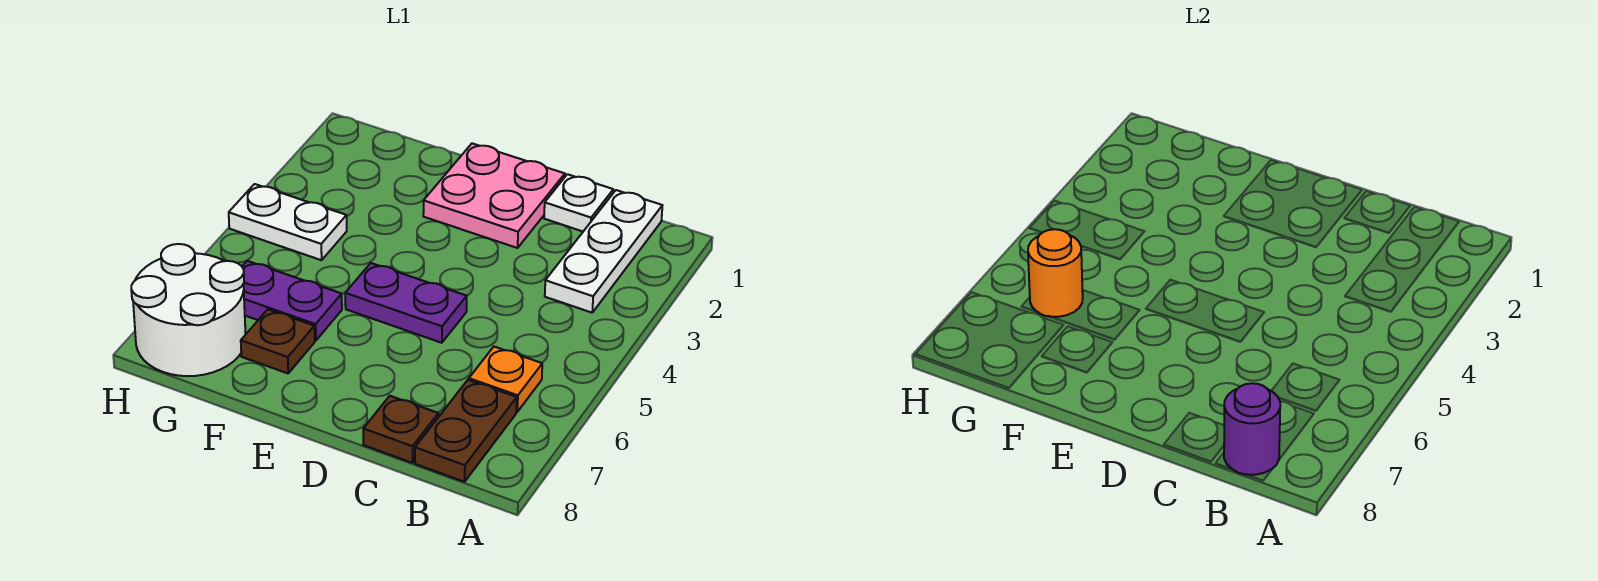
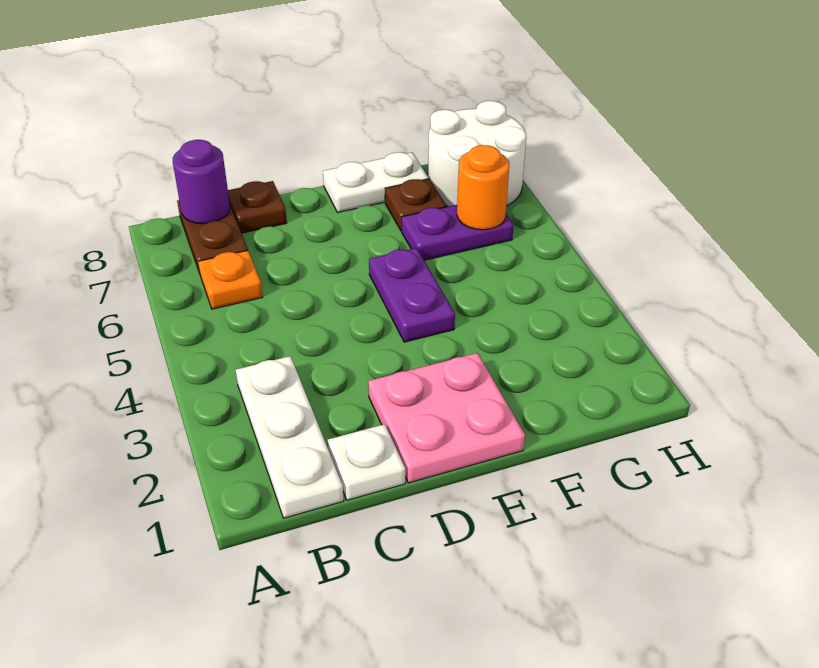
purple plate D5:E5 level 1 -> purple plate E4:E5 level 1
white plate G4:H4 level 1 -> white plate E8:F8 level 1

